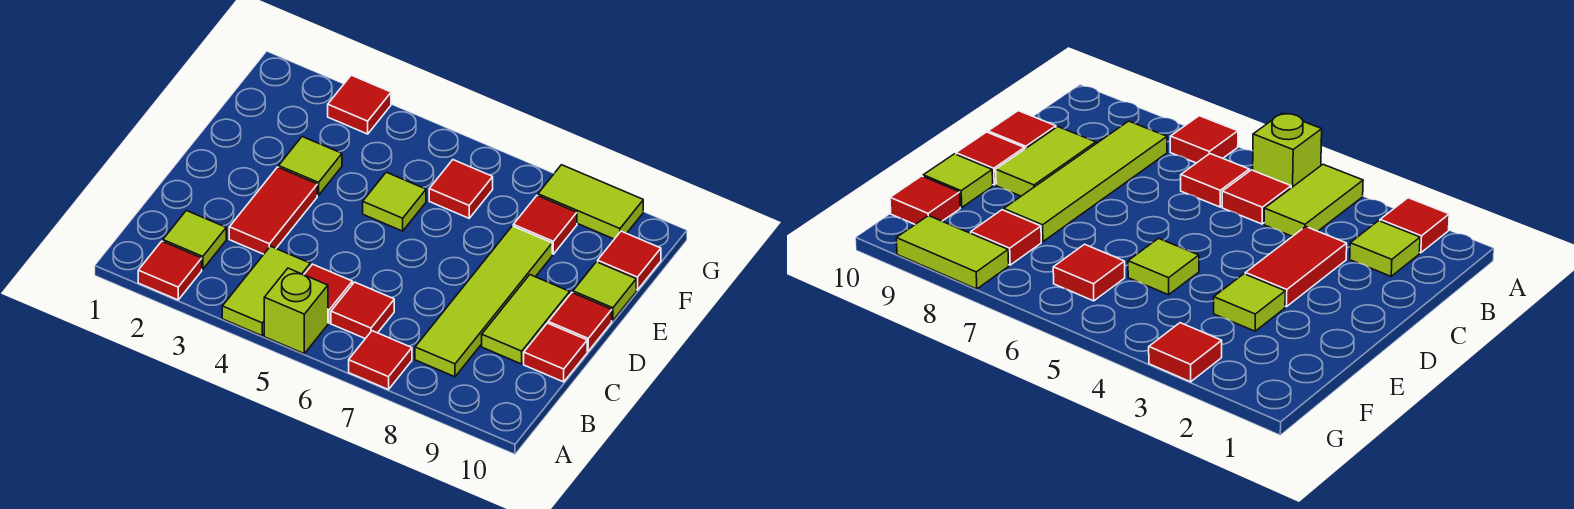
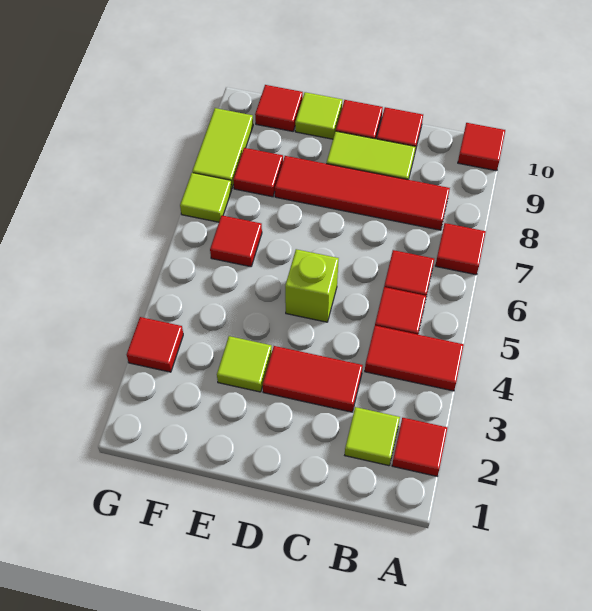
lime tile A4:B4 level 1 -> red tile A4:B4 level 1
lime brick A5 level 1 -> lime brick D5 level 1
none -> red tile A10 level 1
lime tile B8:E8 level 1 -> red tile B8:E8 level 1
lime tile E5 level 1 -> lime tile G7 level 1

